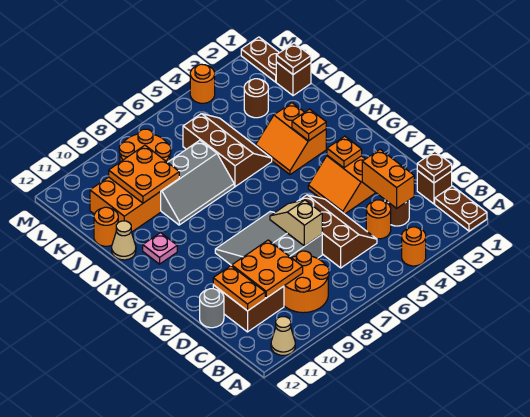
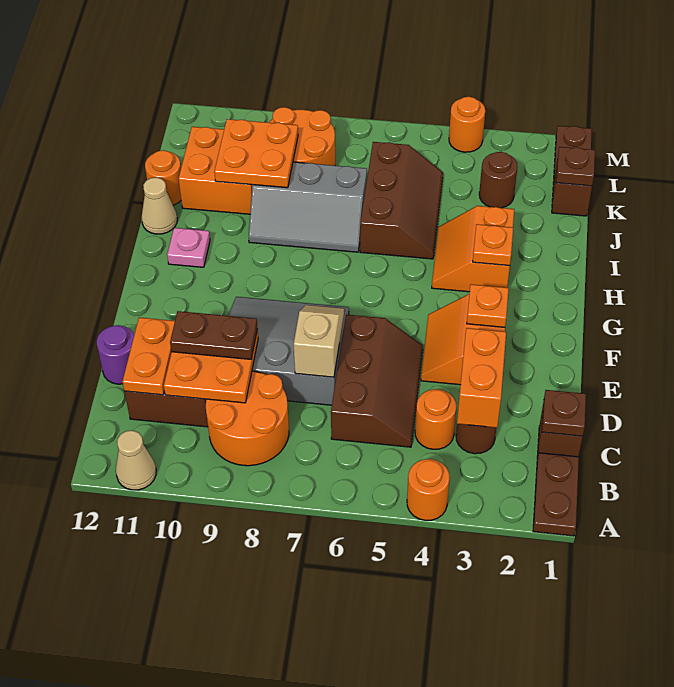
none -> brown plate D9:D10 level 3
grey round brick D12 level 1 -> purple round brick D12 level 1

